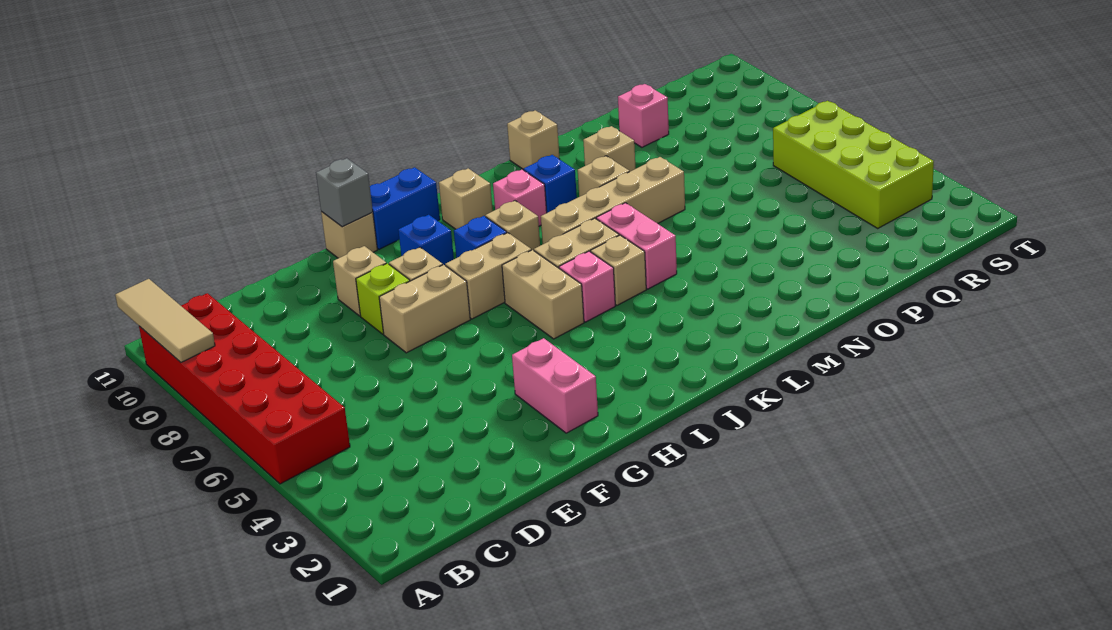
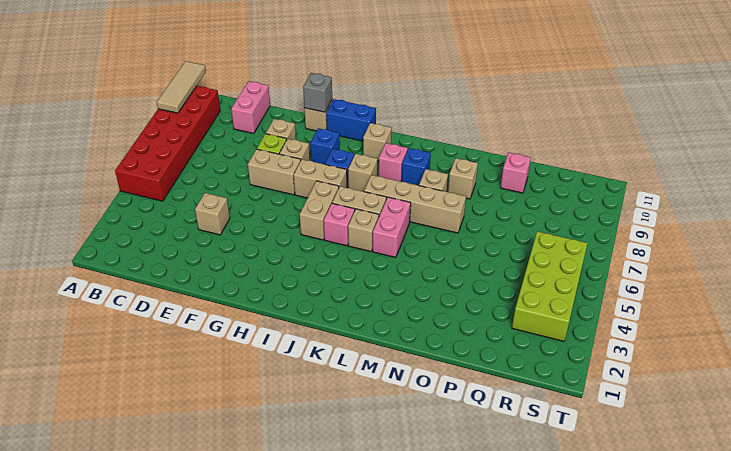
pink brick G2:G3 level 1 -> pink brick D10:D11 level 1
tan brick M11 level 1 -> tan brick E4 level 1

